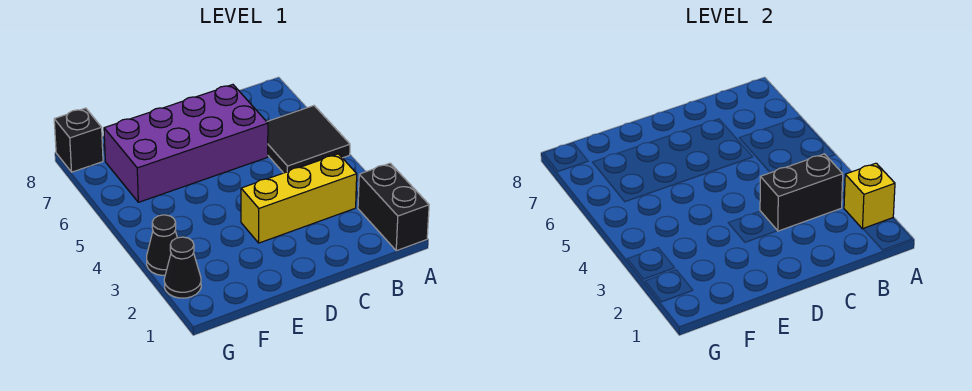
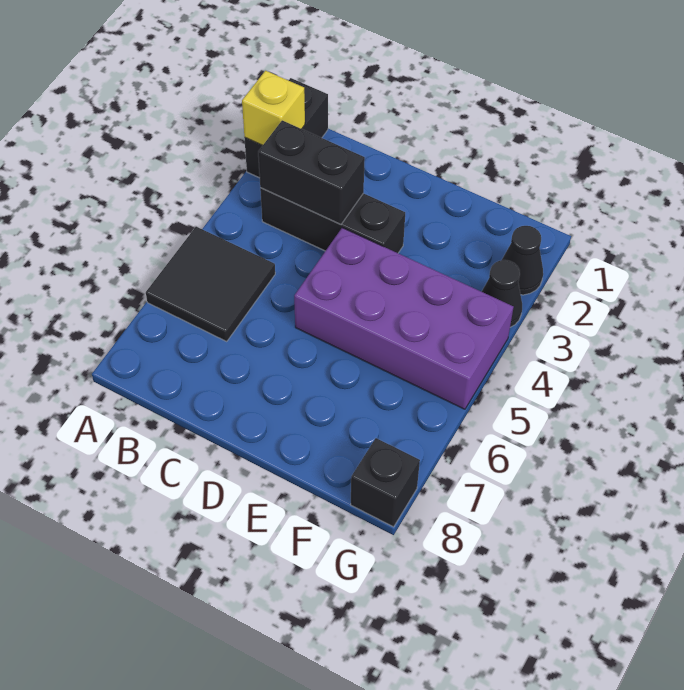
yellow brick B3:D3 level 1 -> black brick B3:D3 level 1
purple brick C6:F7 level 1 -> purple brick D4:G5 level 1

